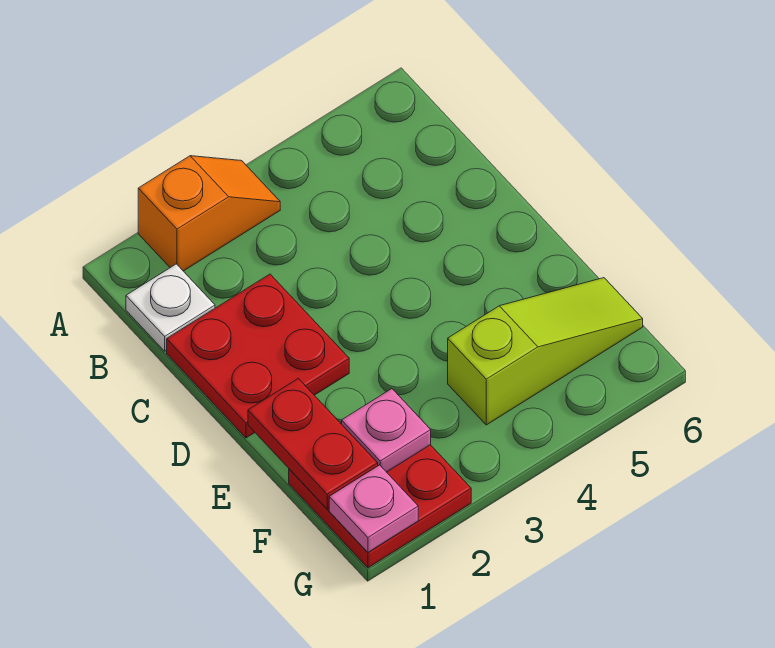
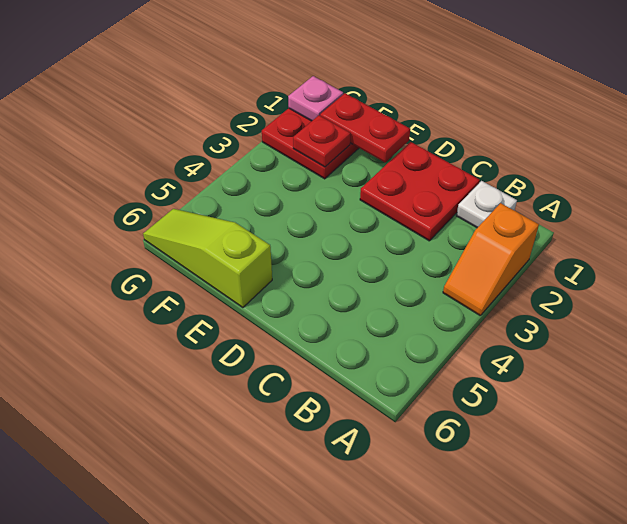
pink plate F2 level 2 -> red plate F2 level 2
lime slope F4:F6 level 1 top 4 -> lime slope E6:G6 level 1 top E

